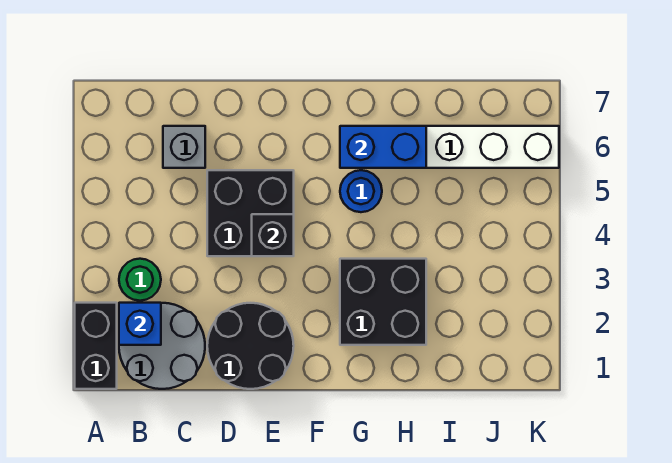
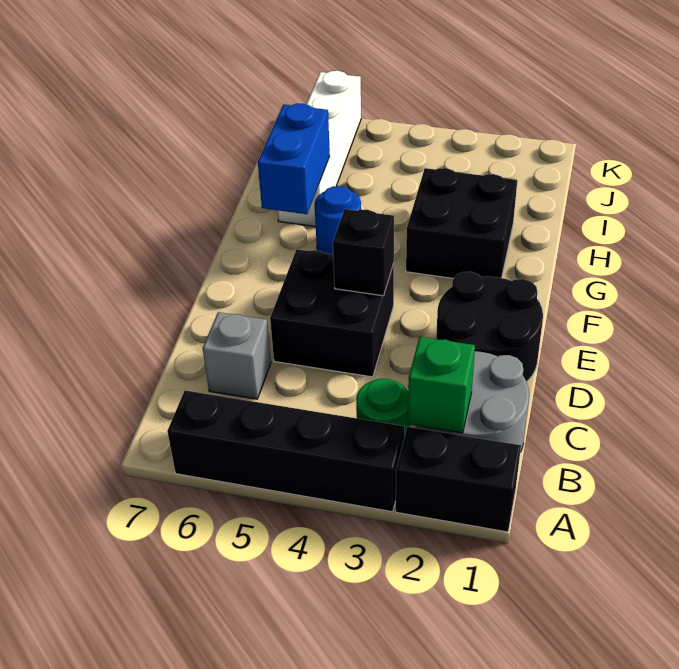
none -> black brick A3:A6 level 1
blue brick B2 level 2 -> green brick B2 level 2

